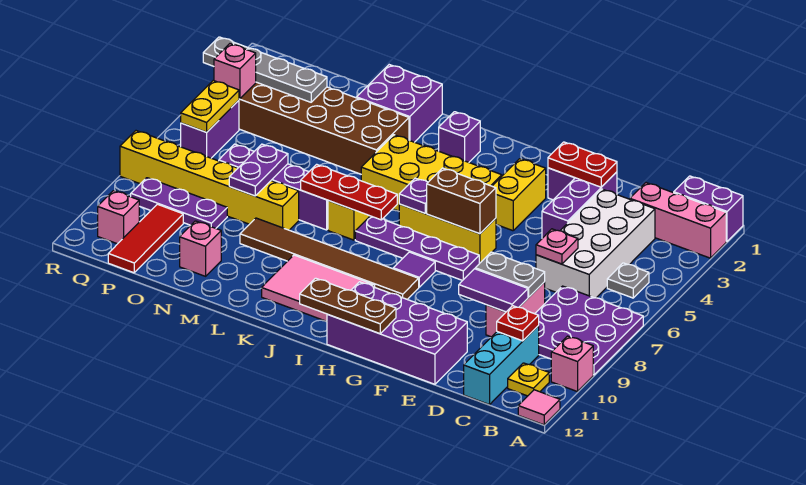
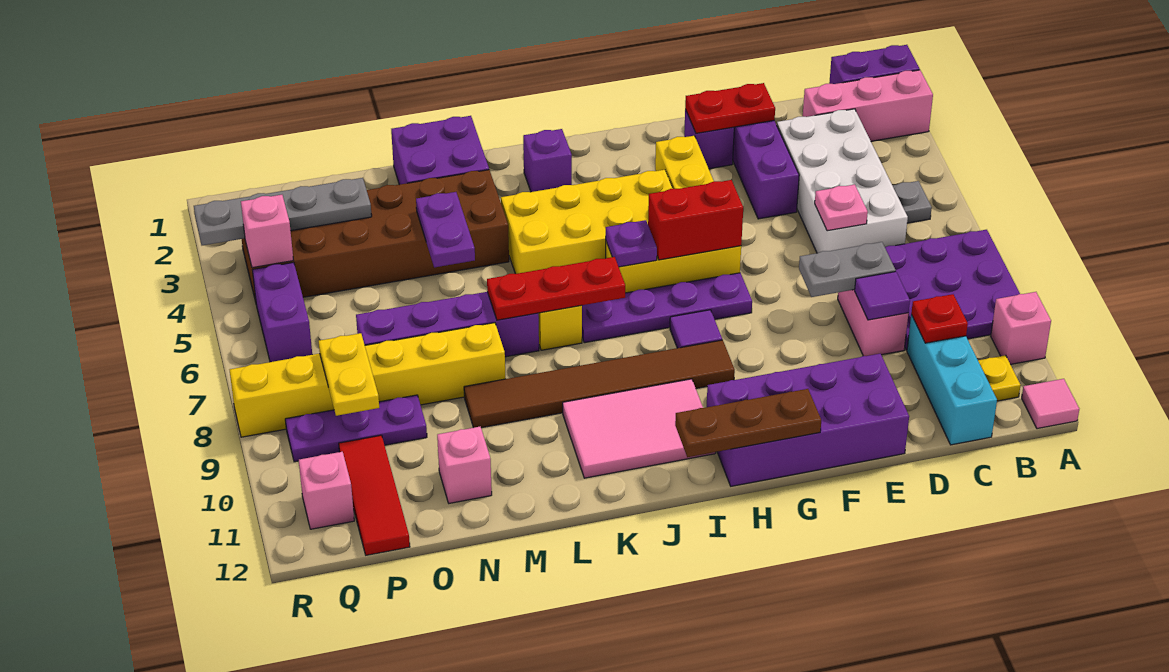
purple tile D9:E9 level 2 -> purple tile D9 level 2
brown brick G6:H6 level 2 -> red brick G6:H6 level 2
purple plate N7:N8 level 2 -> purple plate M4:M5 level 2
yellow plate Q5:Q6 level 2 -> yellow plate P8:P9 level 2

